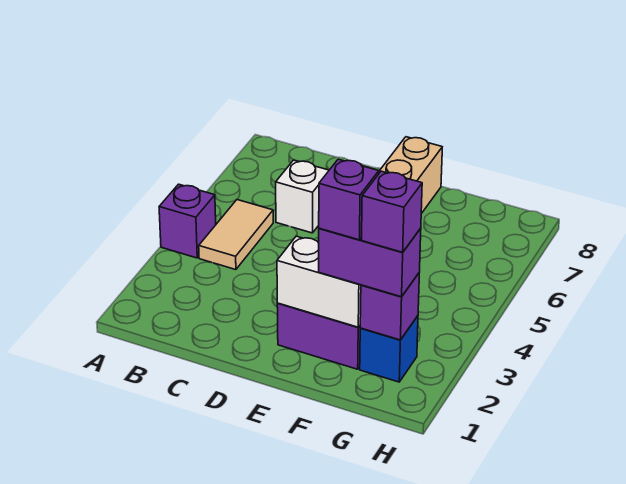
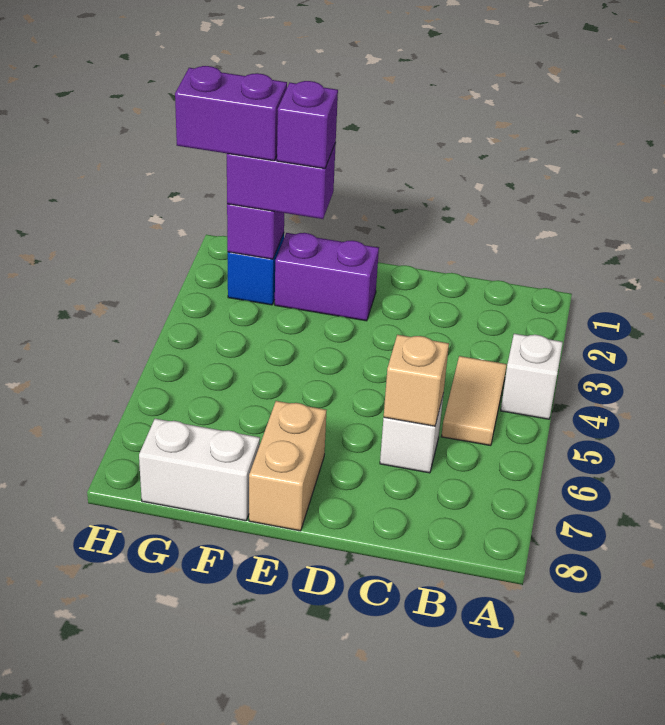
purple brick A4 level 1 -> white brick A4 level 1
none -> tan brick C6 level 2
white brick E2:F2 level 2 -> white brick F8:G8 level 1
purple brick G2 level 4 -> purple brick G2:H2 level 4

